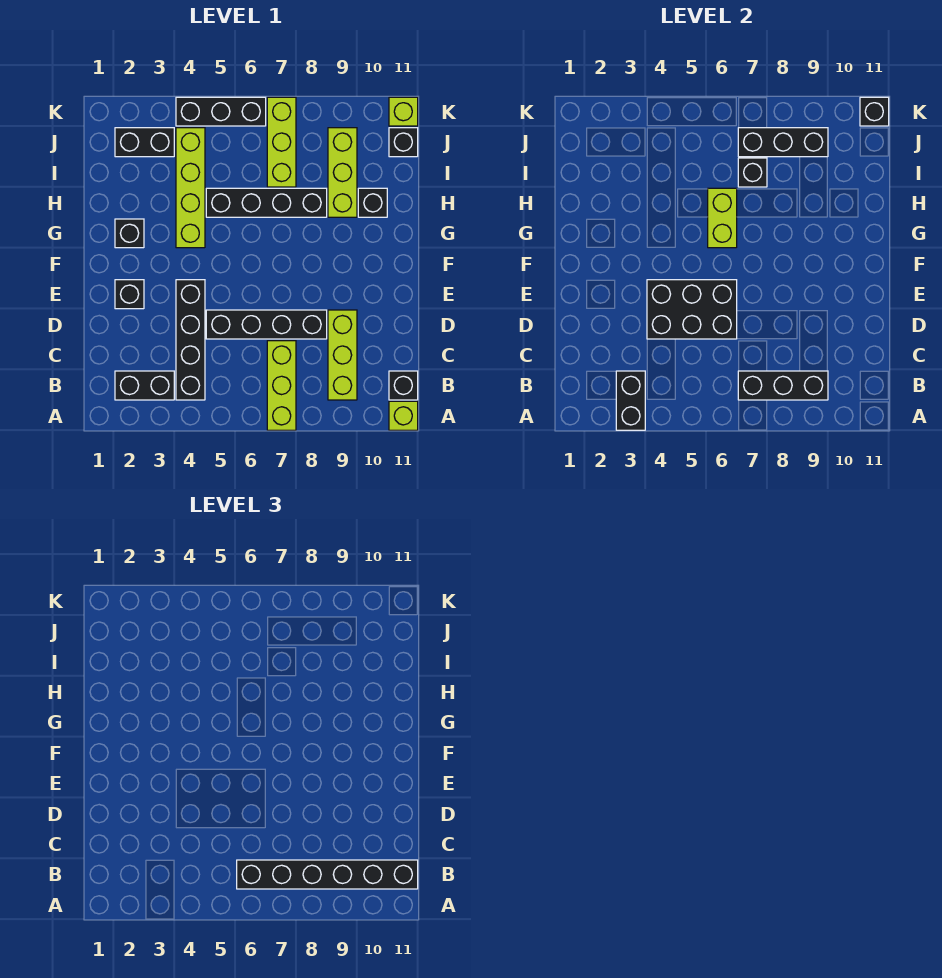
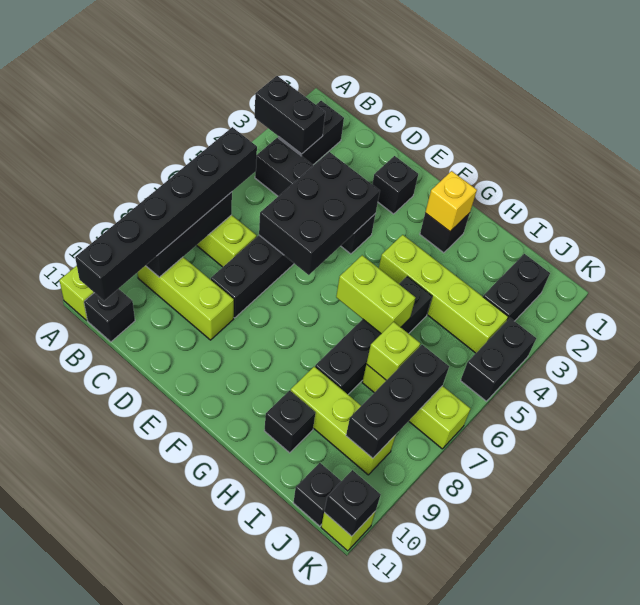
none -> yellow brick G2 level 2
black brick I7 level 2 -> lime brick I7 level 2
black brick K4:K6 level 1 -> black brick K4:K5 level 1

